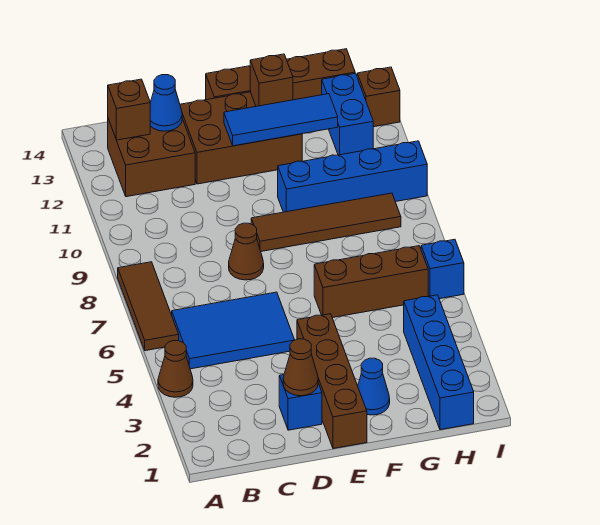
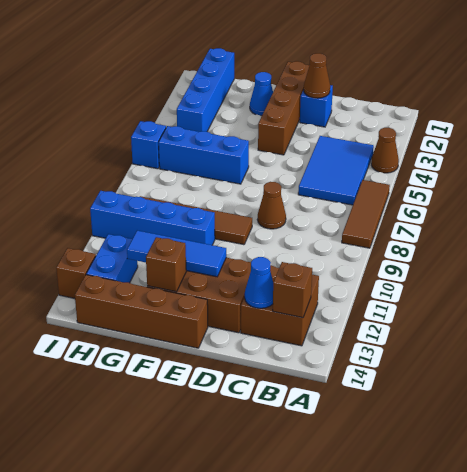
blue tile B5:D6 level 1 -> blue tile B4:C6 level 1
brown brick F6:H6 level 1 -> blue brick F6:H6 level 1

